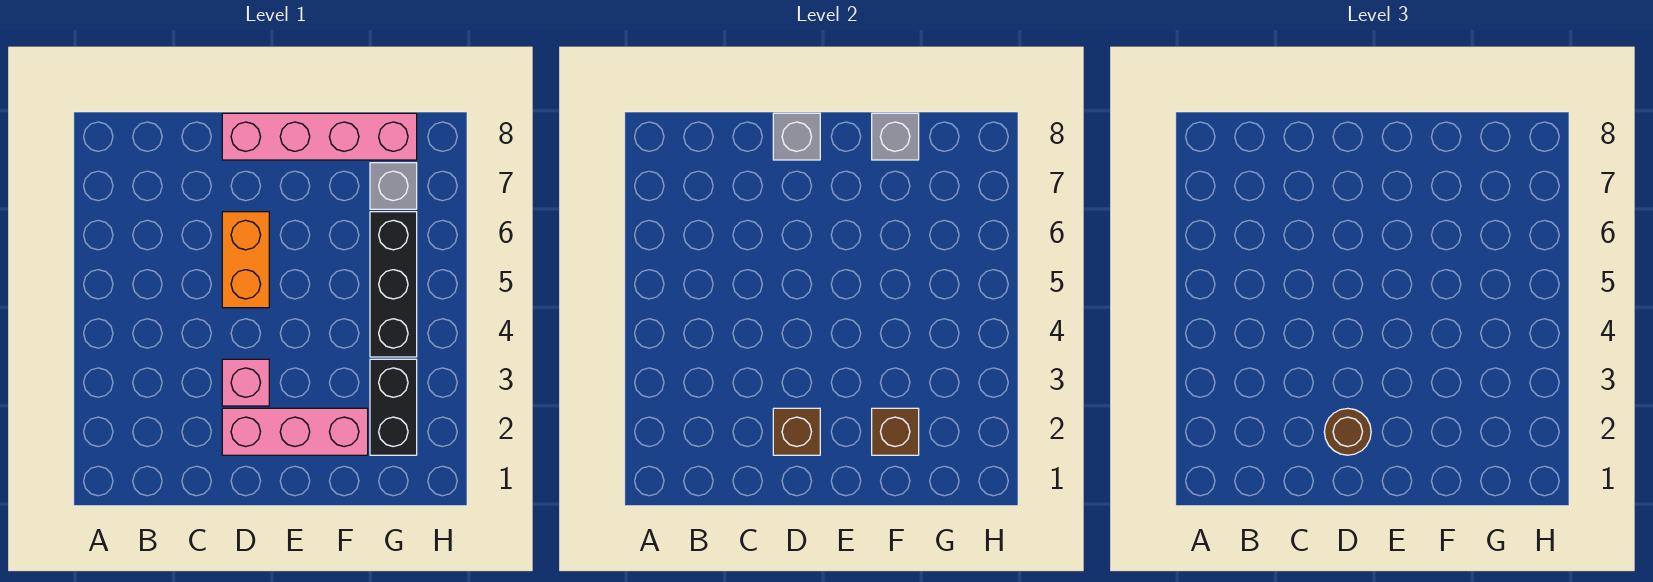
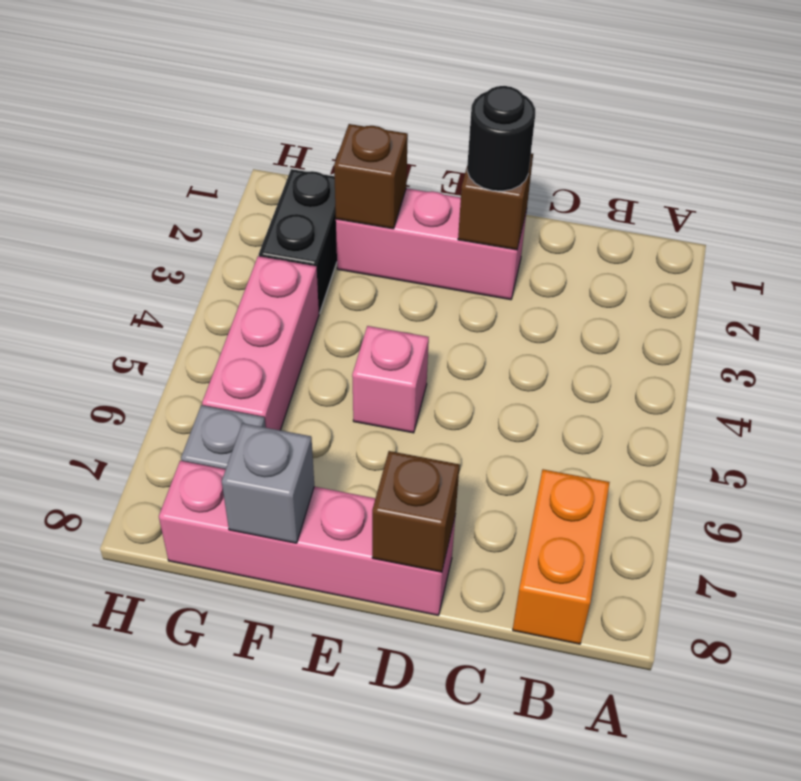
brown round brick D2 level 3 -> black round brick D2 level 3
pink brick D3 level 1 -> pink brick E5 level 1
orange brick D5:D6 level 1 -> orange brick B7:B8 level 1
grey brick D8 level 2 -> brown brick D8 level 2
black brick G4:G6 level 1 -> pink brick G4:G6 level 1

